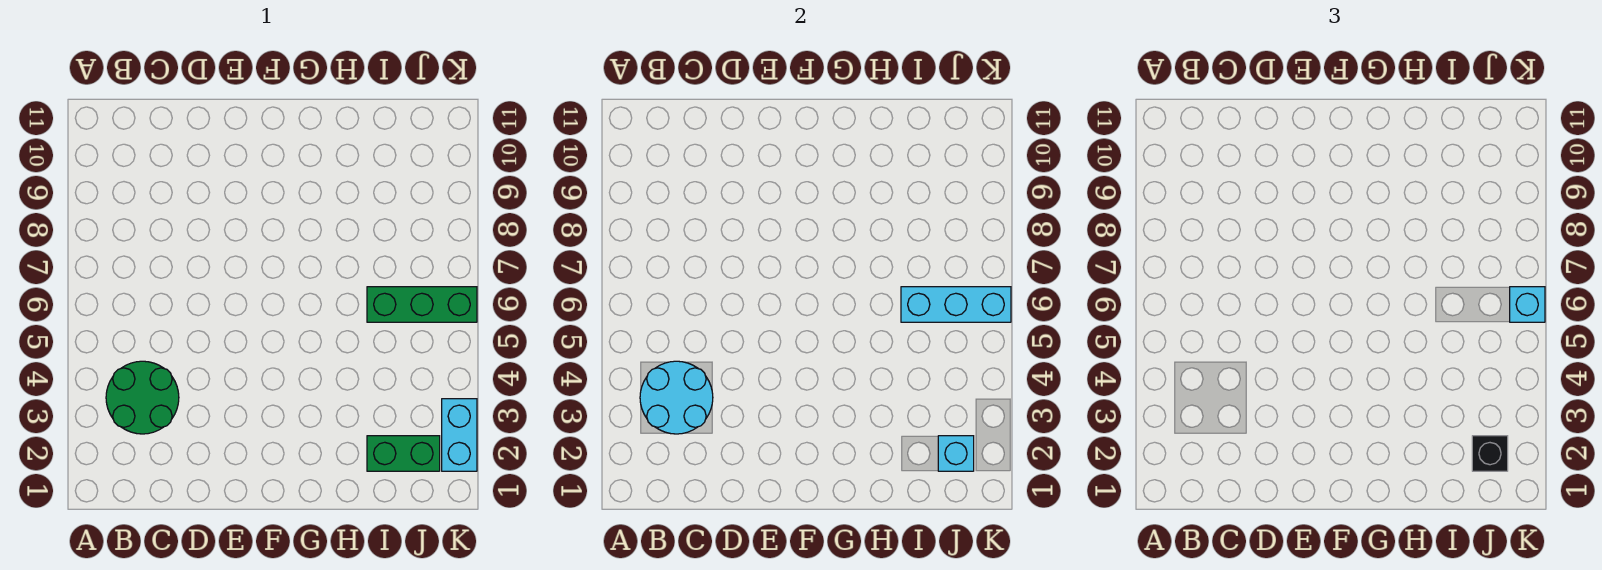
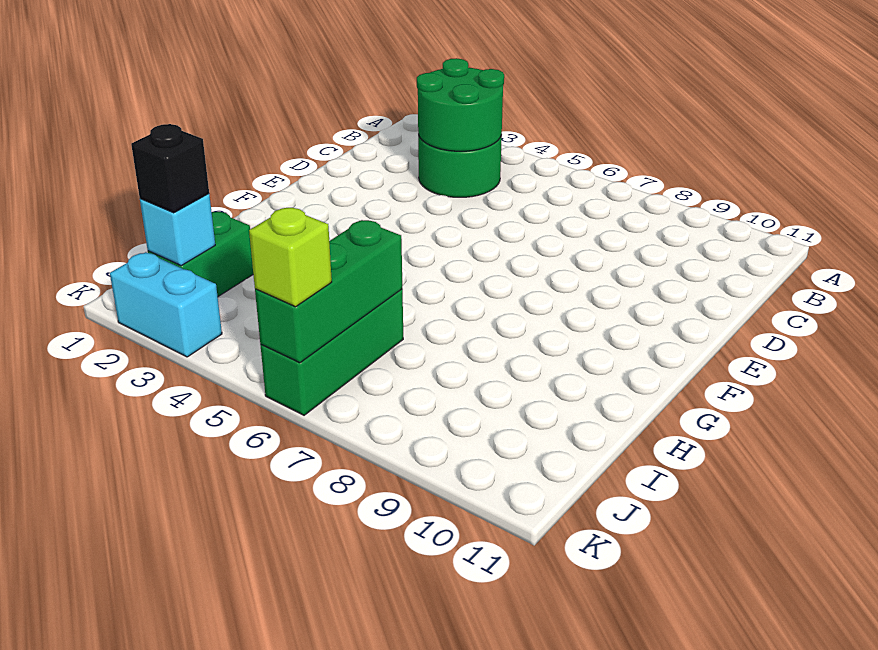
cyan round brick B3:C4 level 2 -> green round brick B3:C4 level 2
cyan brick I6:K6 level 2 -> green brick I6:K6 level 2
cyan brick K6 level 3 -> lime brick K6 level 3

